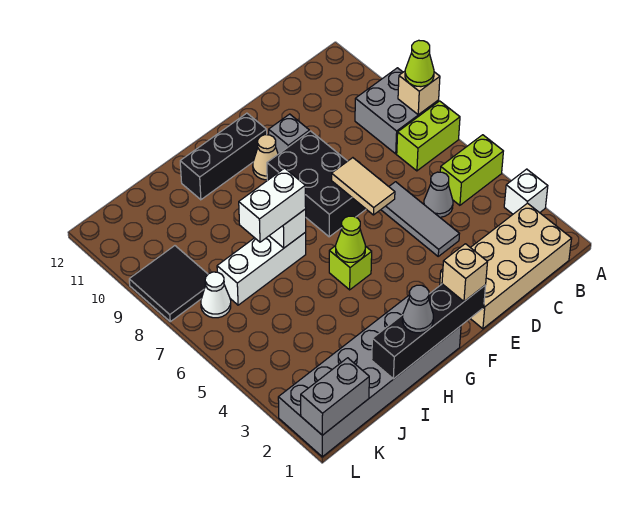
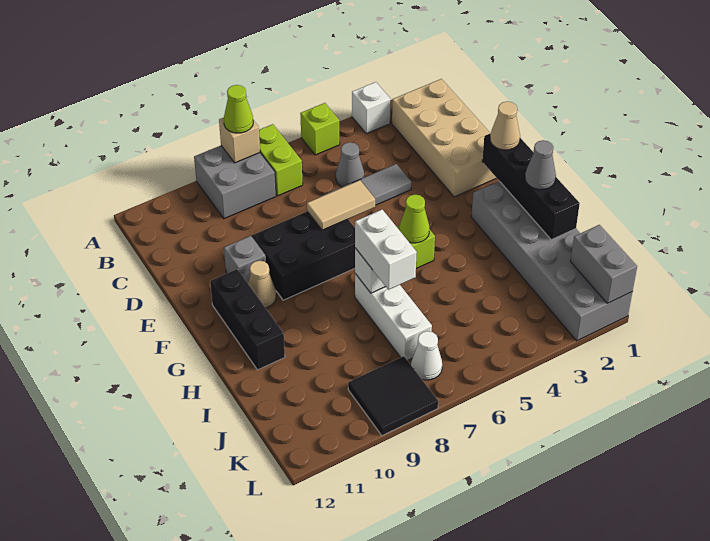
lime brick A5:B5 level 1 -> lime brick A5 level 1
tan brick F1 level 3 -> tan cone F1 level 3

